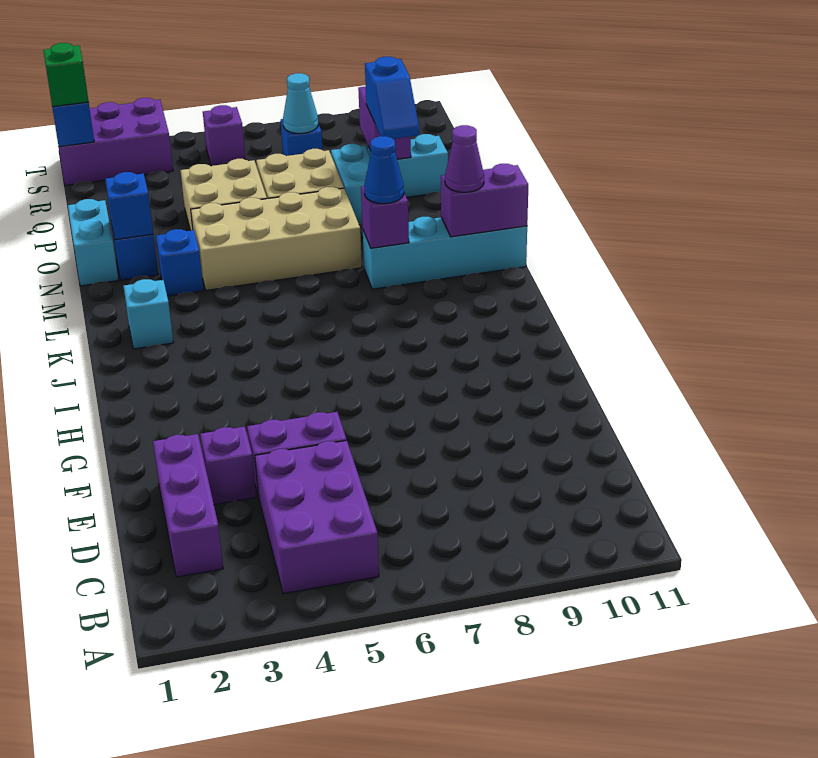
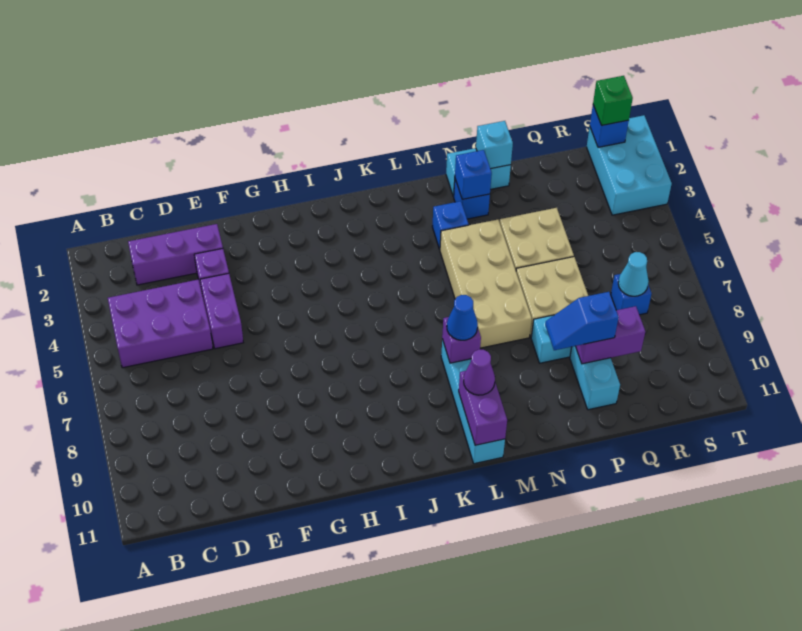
cyan brick K2 level 1 -> cyan brick O1 level 2
purple brick S1:T3 level 1 -> cyan brick S1:T3 level 1
purple brick S5 level 1 -> none

